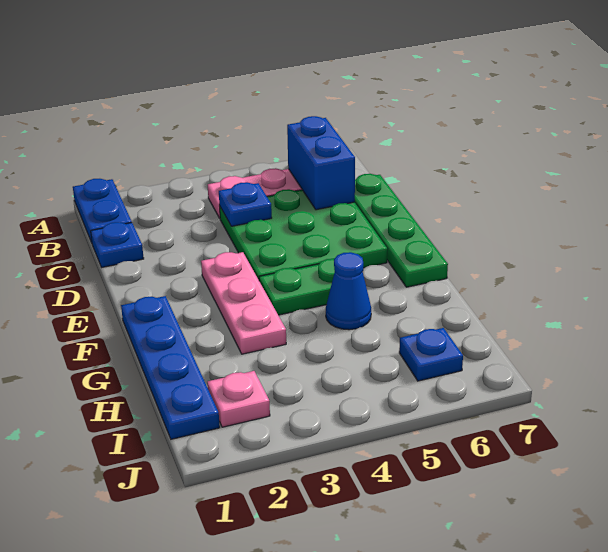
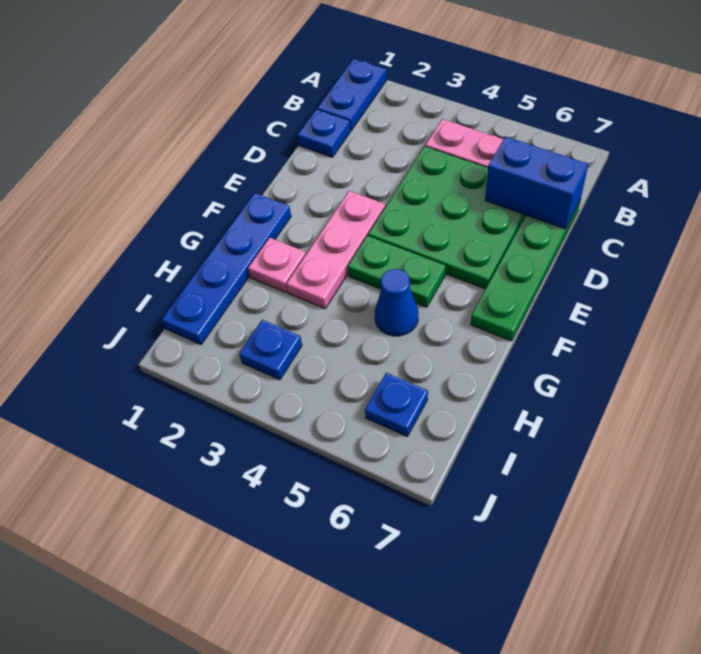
blue brick B6:C6 level 2 -> blue brick C6:C7 level 2
blue plate C4 level 2 -> blue plate I3 level 1
pink plate I2 level 1 -> pink plate G2 level 1

